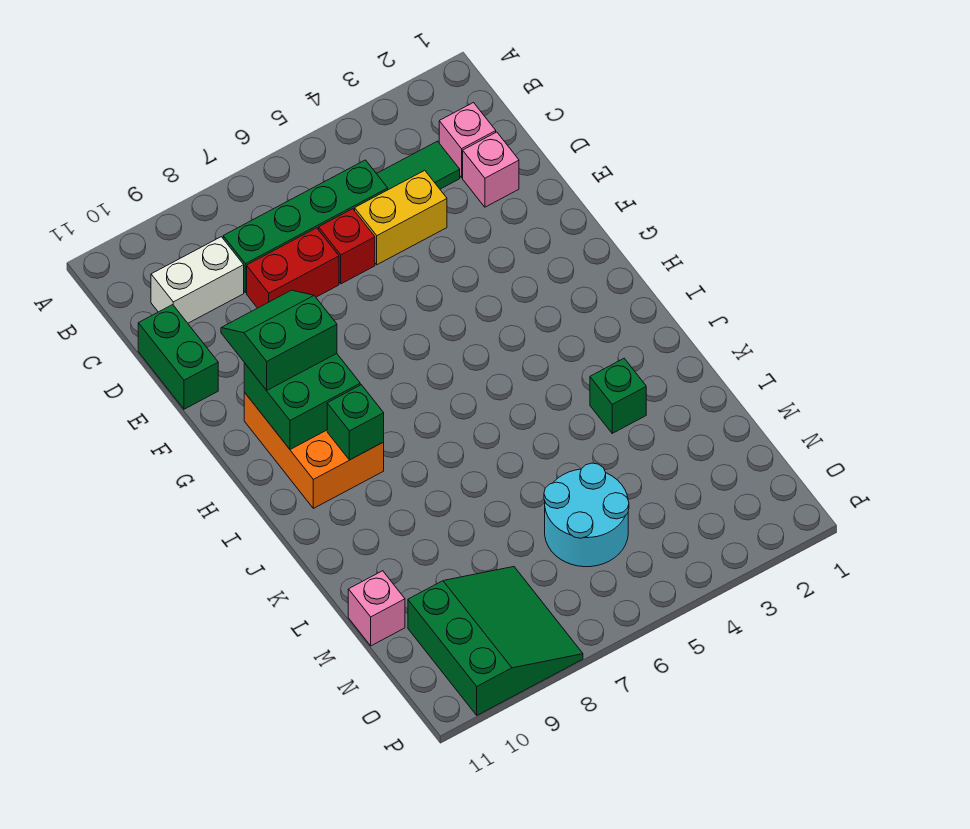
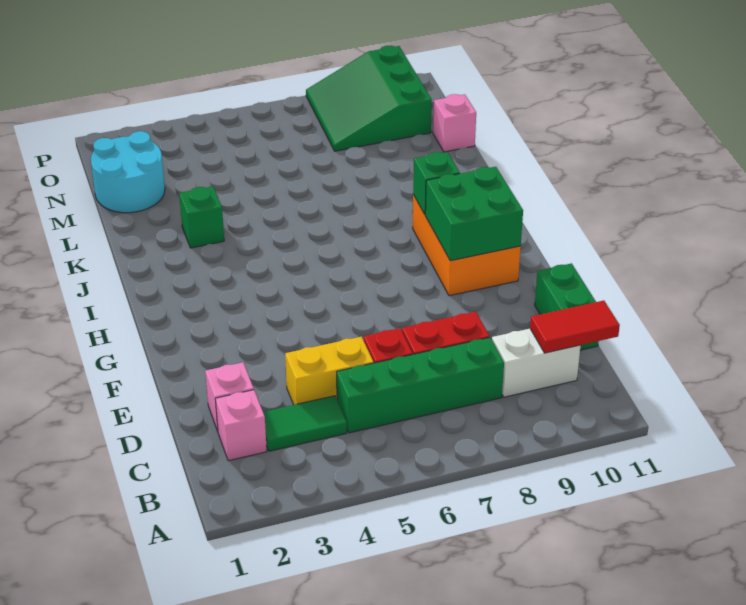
none -> red tile C10:C11 level 2
green slope F9:G10 level 3 top G -> none
cyan round brick M5:N6 level 1 -> cyan round brick M1:N2 level 1

